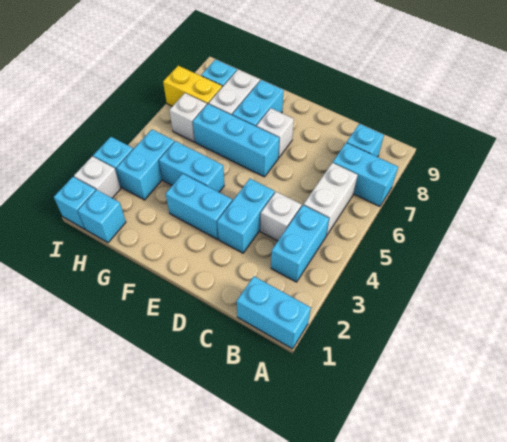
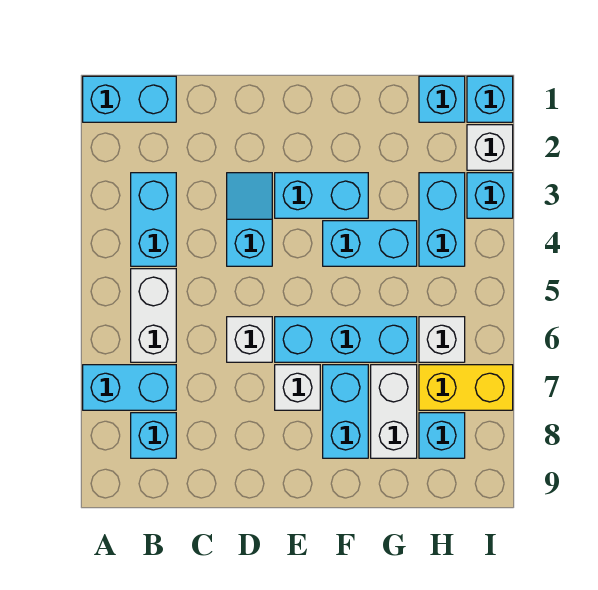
white brick C4 level 1 -> white brick D6 level 1
cyan brick D3:D4 level 1 -> cyan slope D3:D4 level 1 top 4

